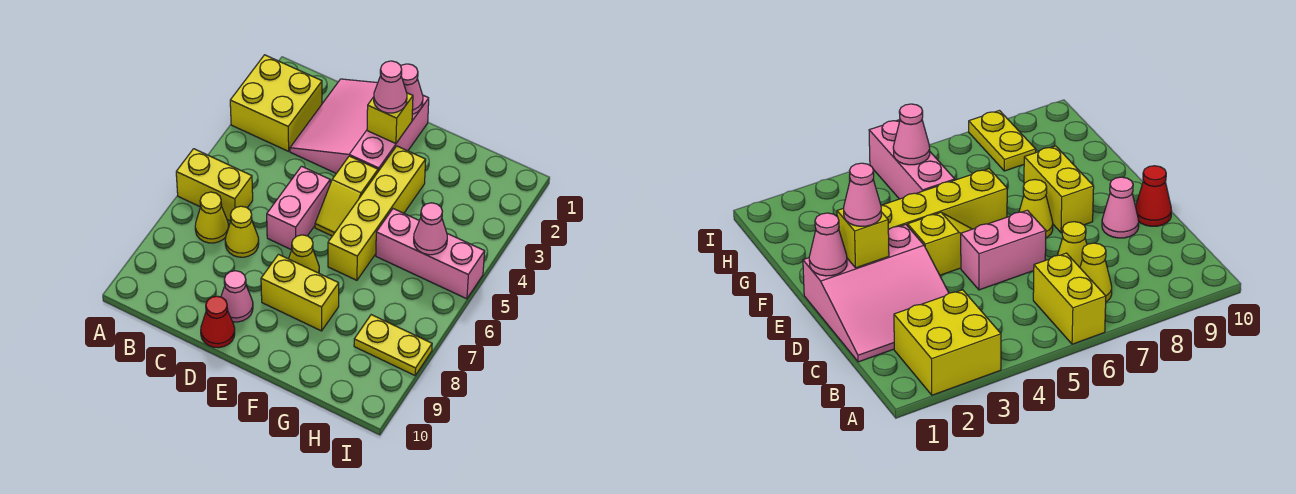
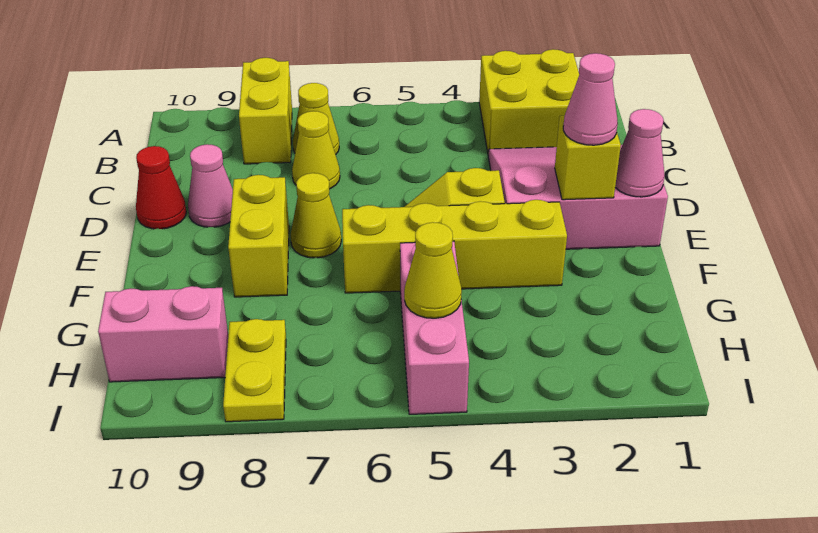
yellow brick A6:B6 level 1 -> yellow brick A8:B8 level 1
pink brick D5:D6 level 1 -> pink brick H9:H10 level 1
pink cone H5 level 2 -> yellow cone H5 level 2

